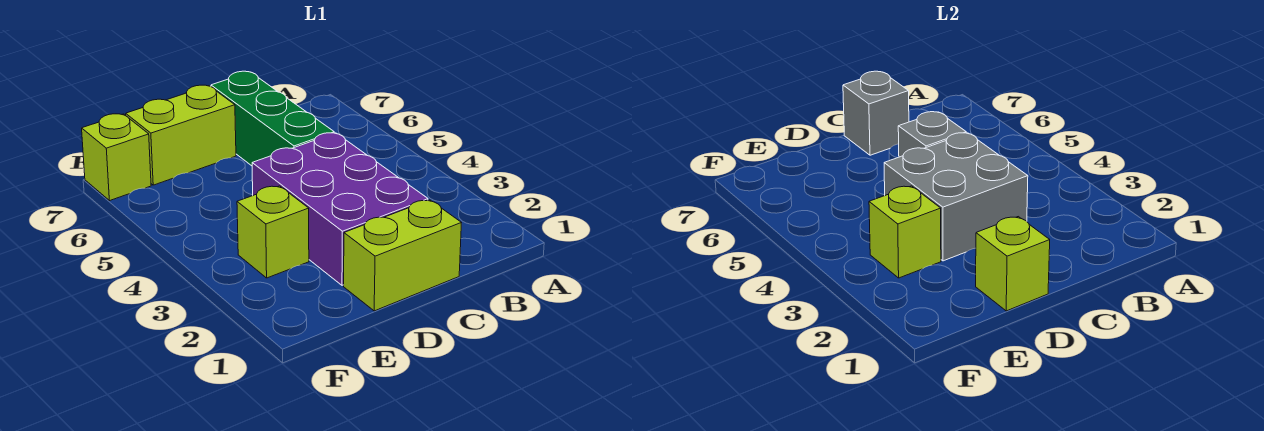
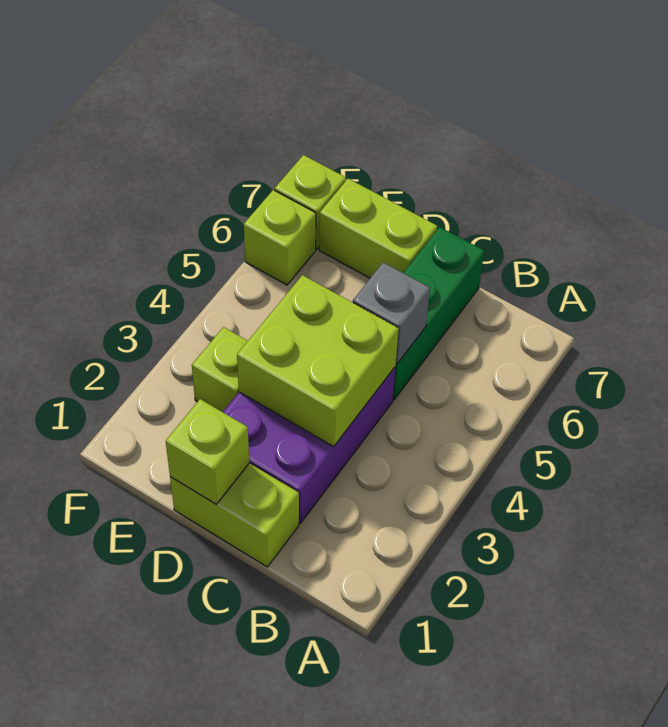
grey brick C3:D4 level 2 -> lime brick C3:D4 level 2
grey brick C7 level 2 -> none
lime brick E3 level 2 -> lime brick F6 level 1

